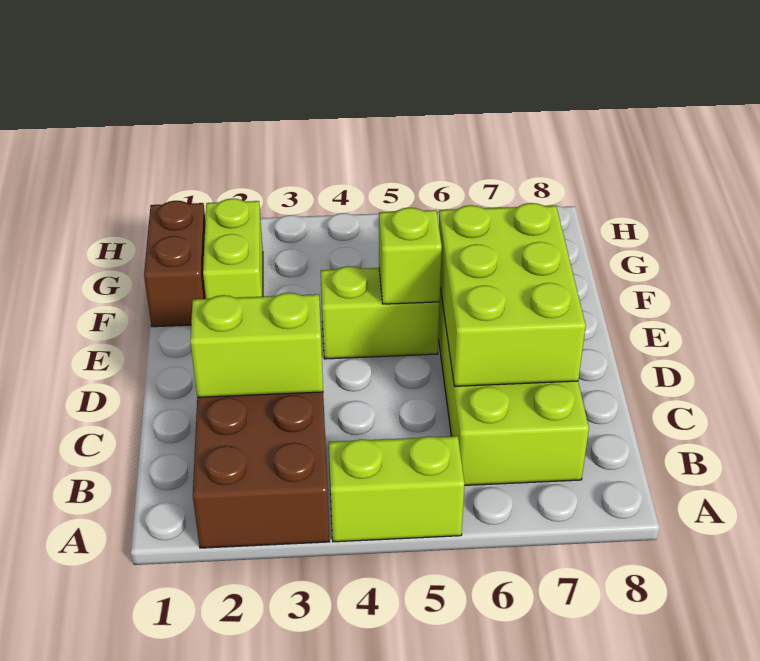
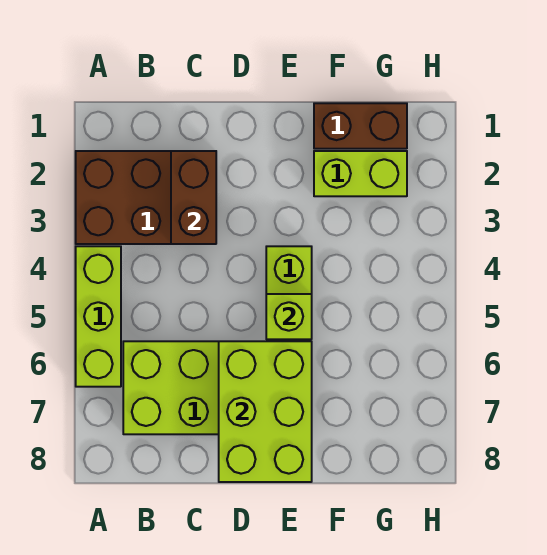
lime brick A4:A5 level 1 -> lime brick A4:A6 level 1
lime brick C2:C3 level 2 -> brown brick C2:C3 level 2
lime brick C6:E7 level 2 -> lime brick D6:E8 level 2

